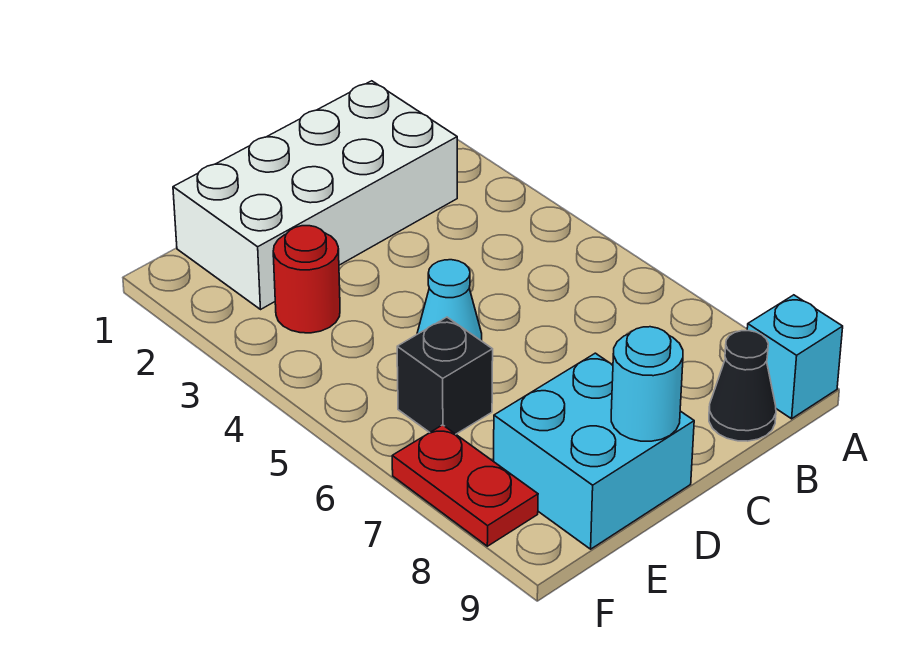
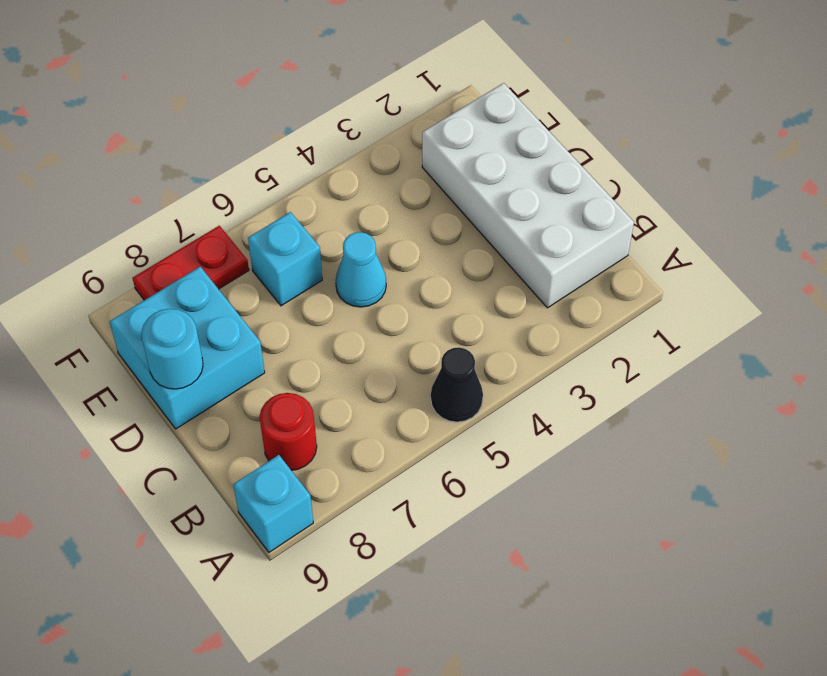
black cone B9 level 1 -> black cone A5 level 1
red round brick E3 level 1 -> red round brick B8 level 1
black brick E6 level 1 -> cyan brick E6 level 1

